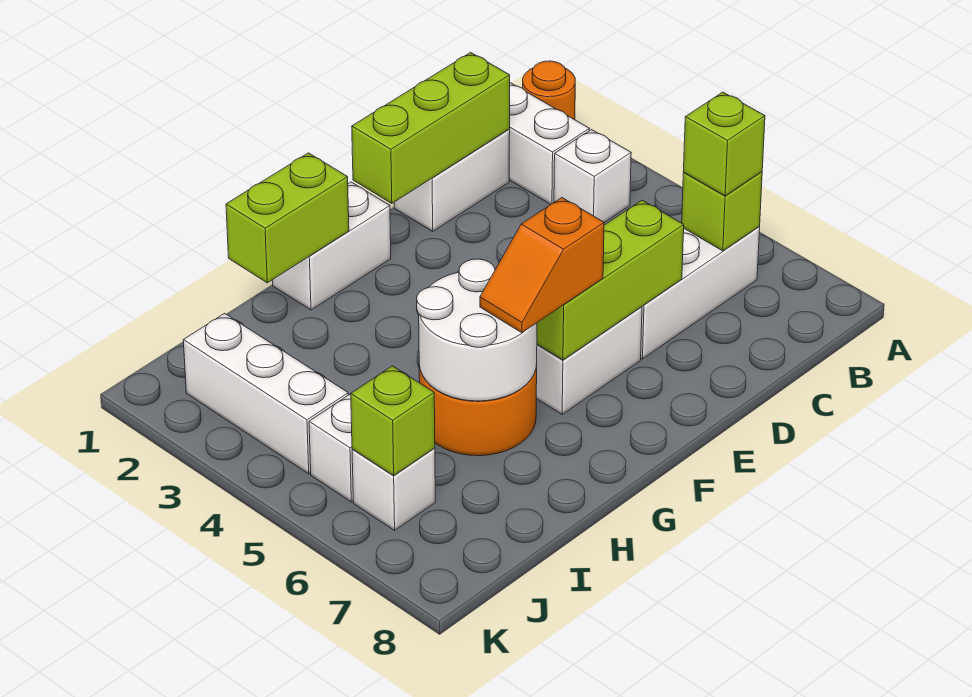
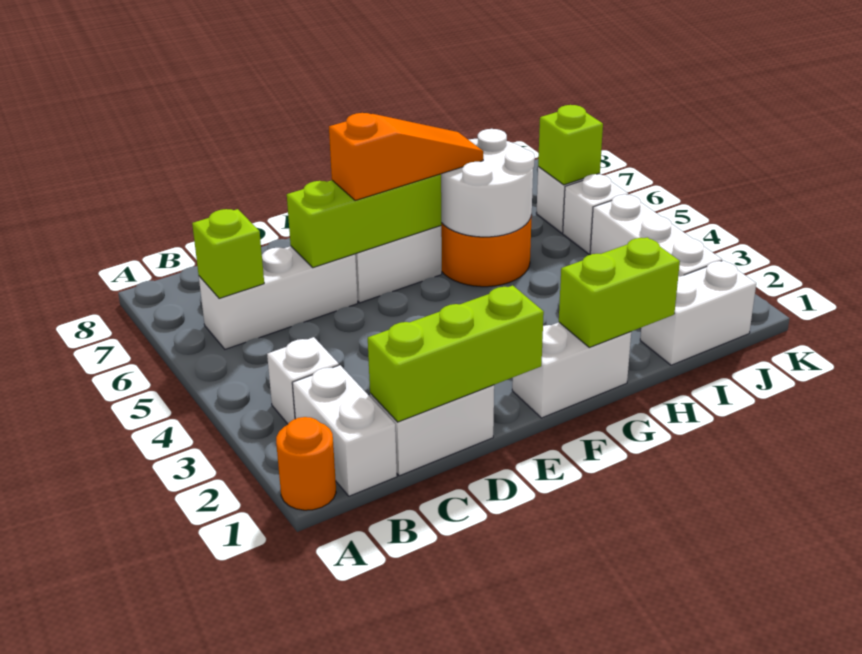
lime brick B6 level 3 -> none
orange slope F6:G6 level 3 top F -> orange slope E6:G6 level 3 top E
none -> white brick I1:J1 level 1

